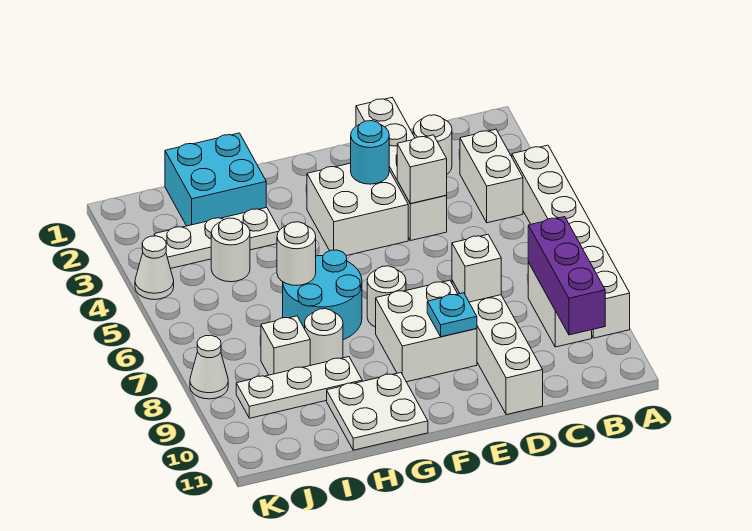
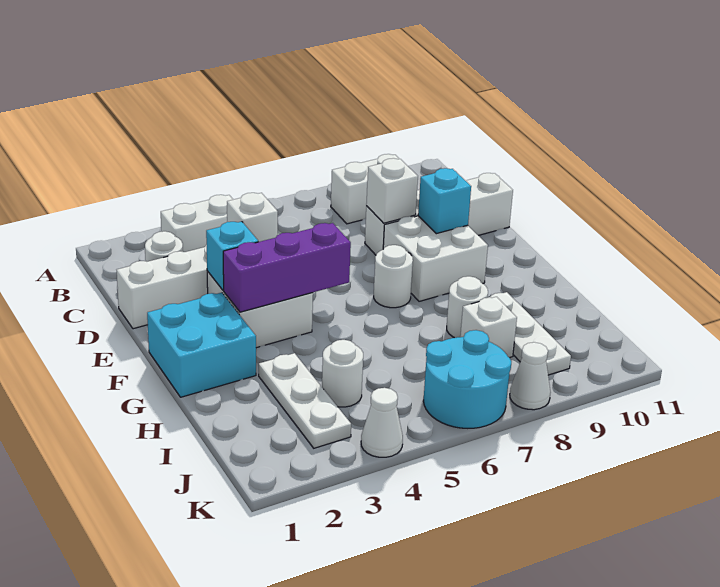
white brick A4:A9 level 1 -> none
purple brick B8:B10 level 2 -> purple brick F3:F5 level 2
cyan round brick E3 level 2 -> cyan brick E3 level 2
cyan plate E9 level 2 -> cyan brick E9 level 2
cyan round brick G6:H7 level 1 -> cyan round brick J6:K7 level 1
white plate G10:H11 level 1 -> none
cyan brick H1:I2 level 1 -> cyan brick F1:G2 level 1
white round brick H6 level 2 -> none

